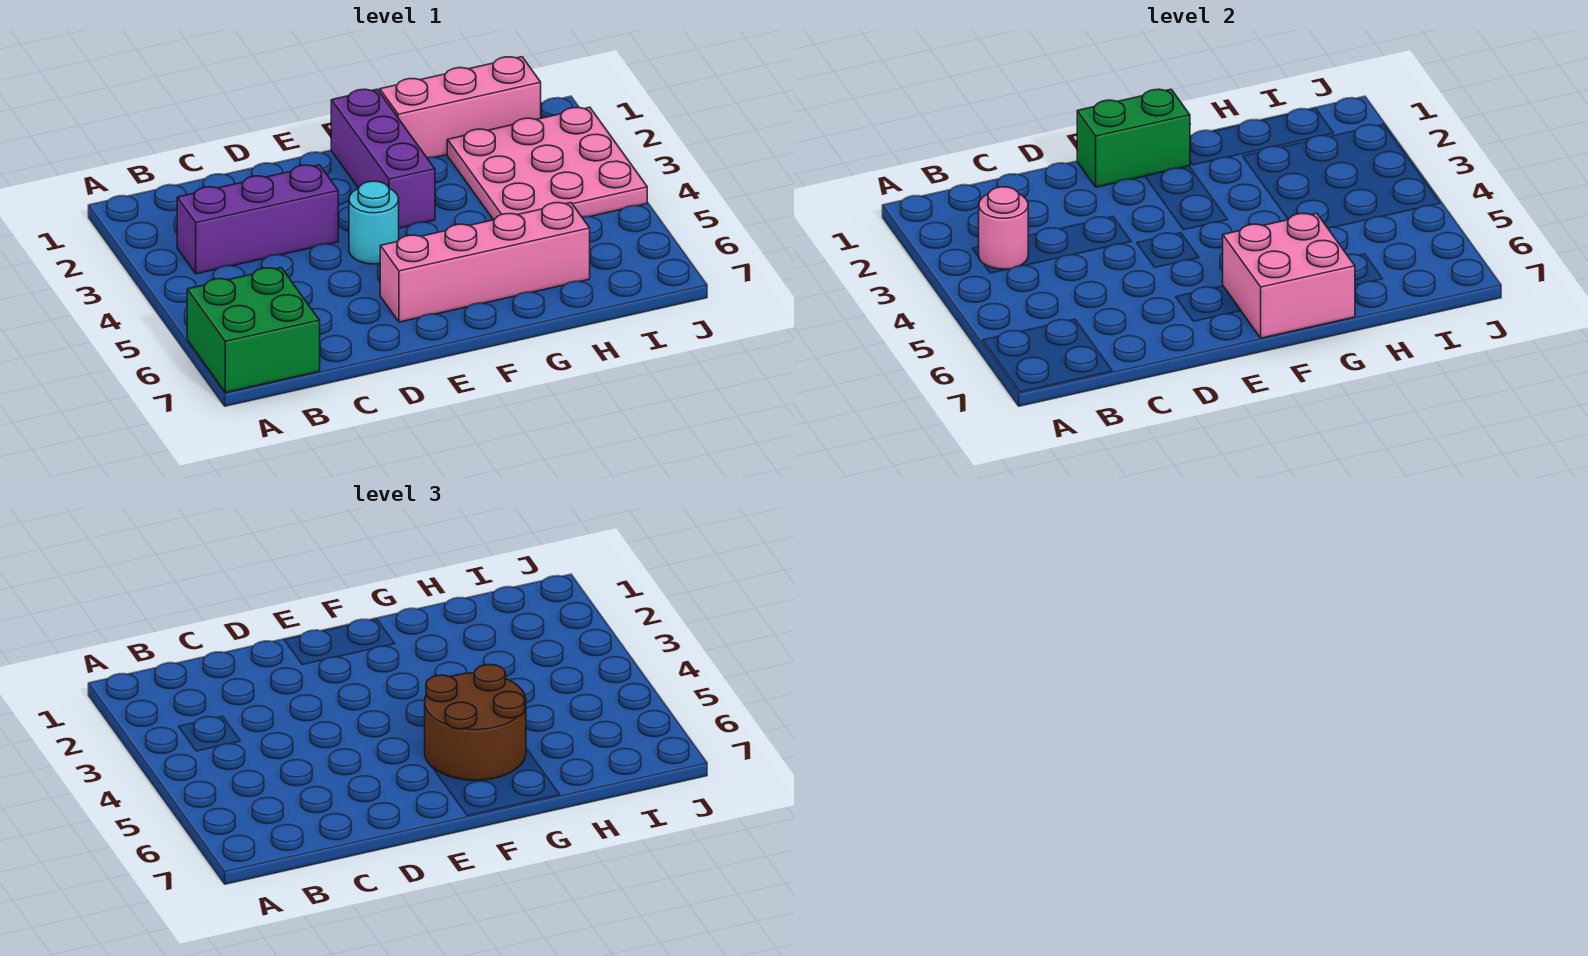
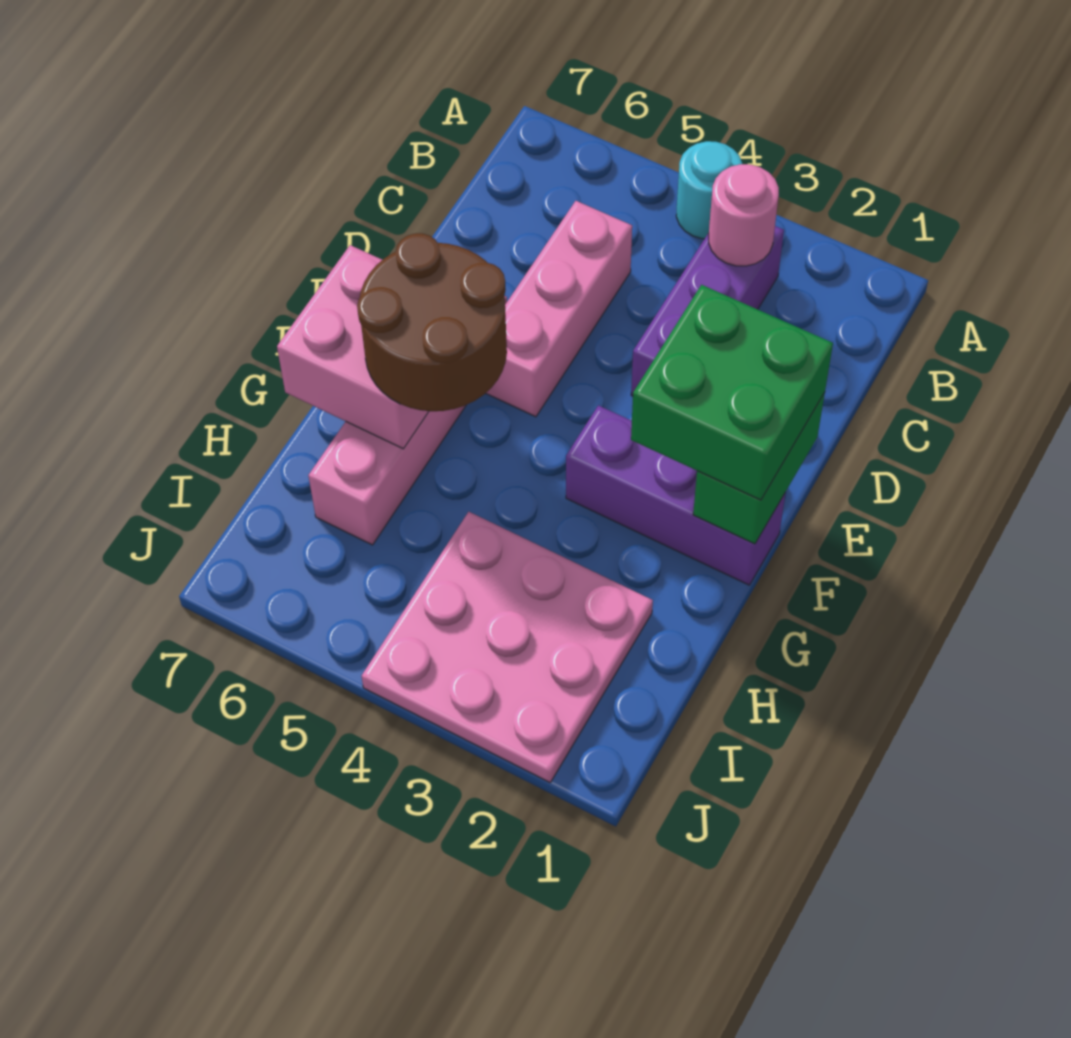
green brick A6:B7 level 1 -> green brick E1:F2 level 3
cyan round brick E4 level 1 -> cyan round brick A4 level 1
pink brick G1:I1 level 1 -> pink brick C5:E5 level 1

